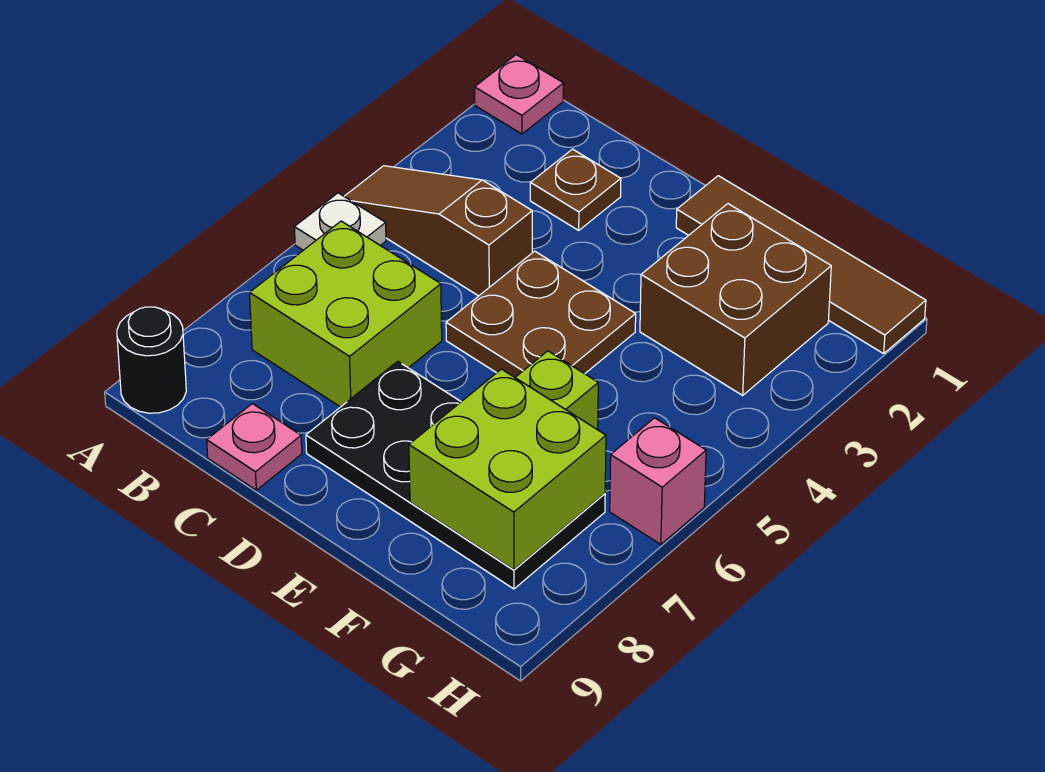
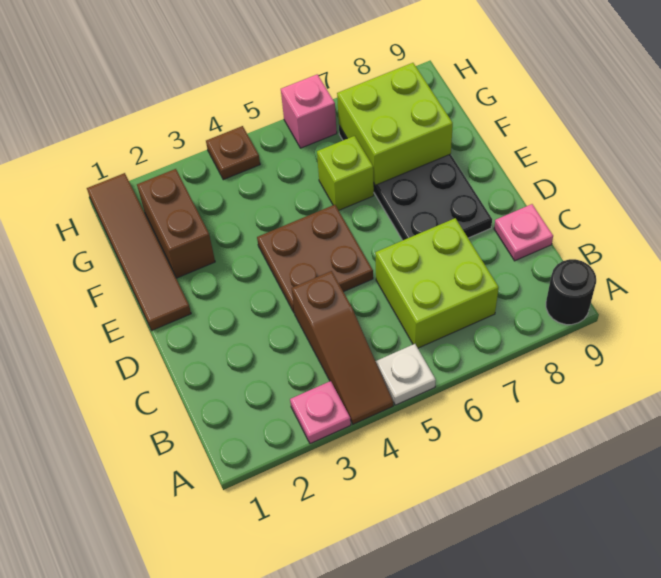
pink plate A1 level 1 -> pink plate A3 level 1
brown plate C2 level 1 -> brown plate H4 level 1
brown brick F2:G3 level 1 -> brown brick F2:G2 level 1

